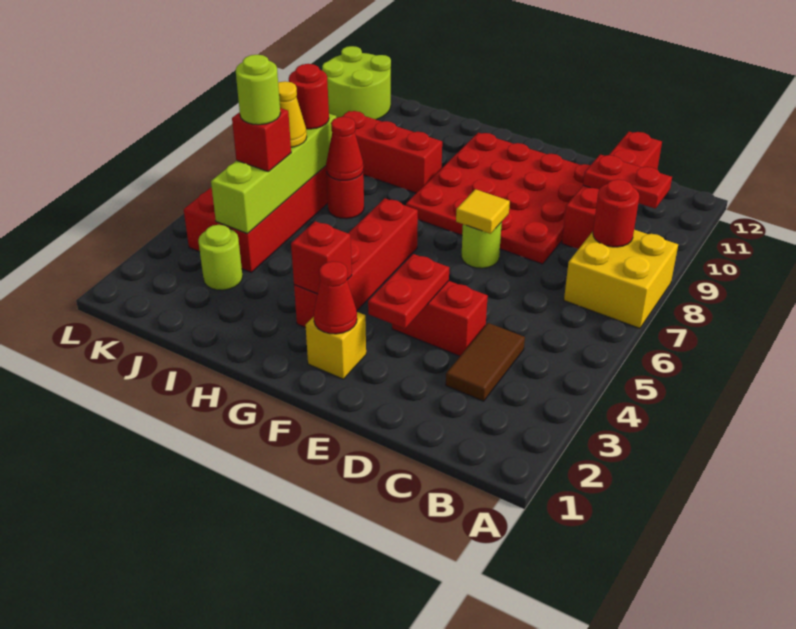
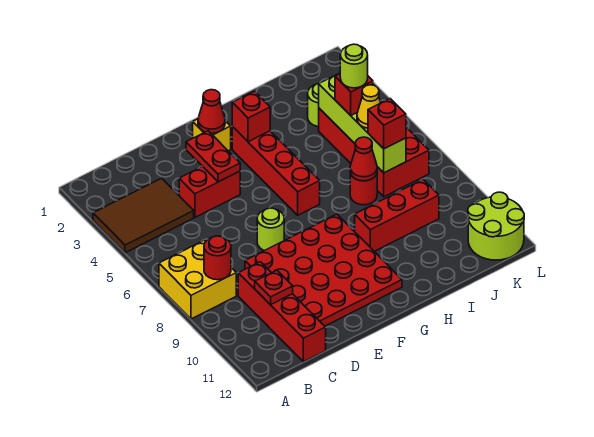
red plate B10:C10 level 2 -> red plate C10 level 2
brown tile C3:C4 level 1 -> brown tile A3:C4 level 1
yellow tile E7 level 2 -> none
red round brick J7 level 3 -> red brick J7 level 3

